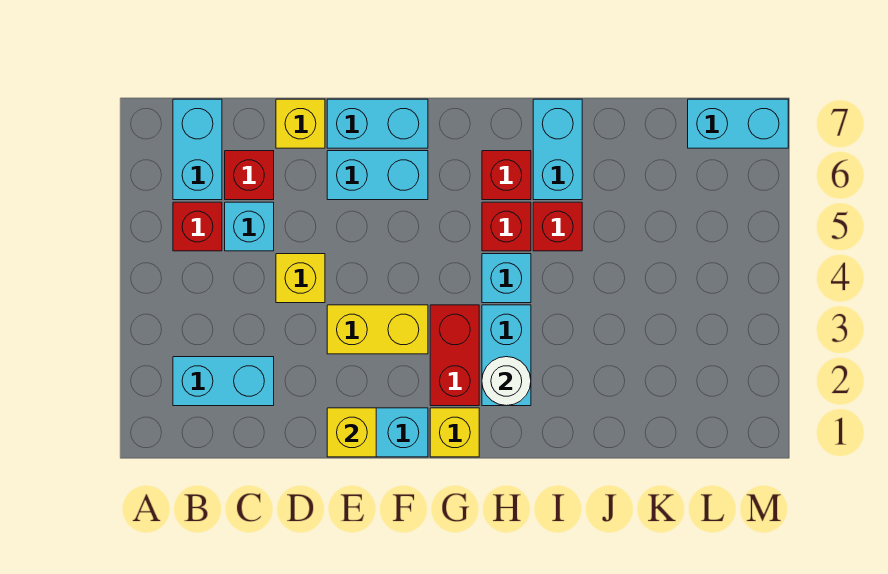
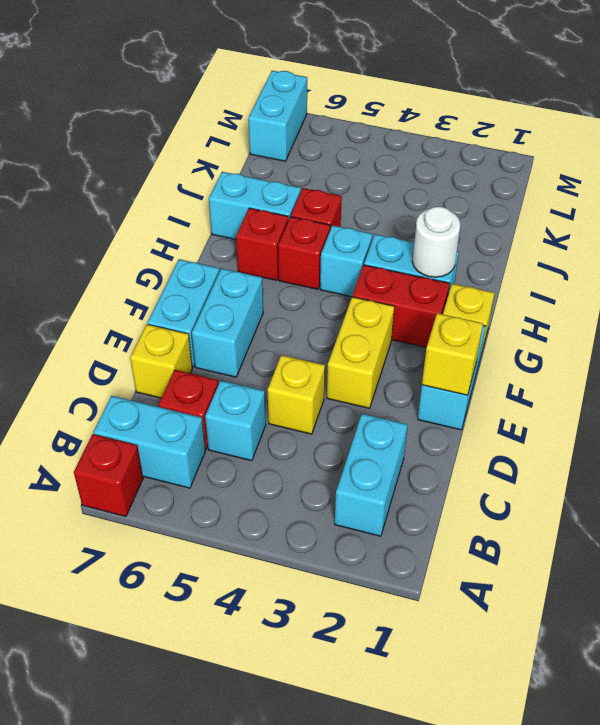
red brick B5 level 1 -> red brick A7 level 1

